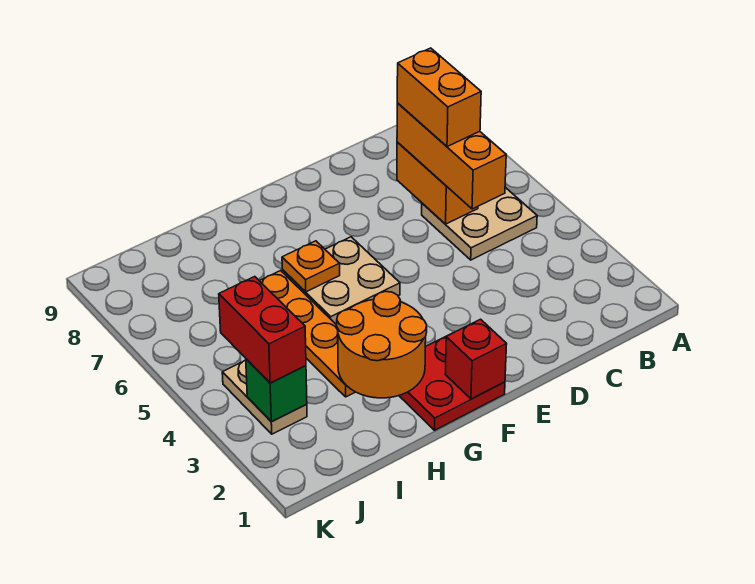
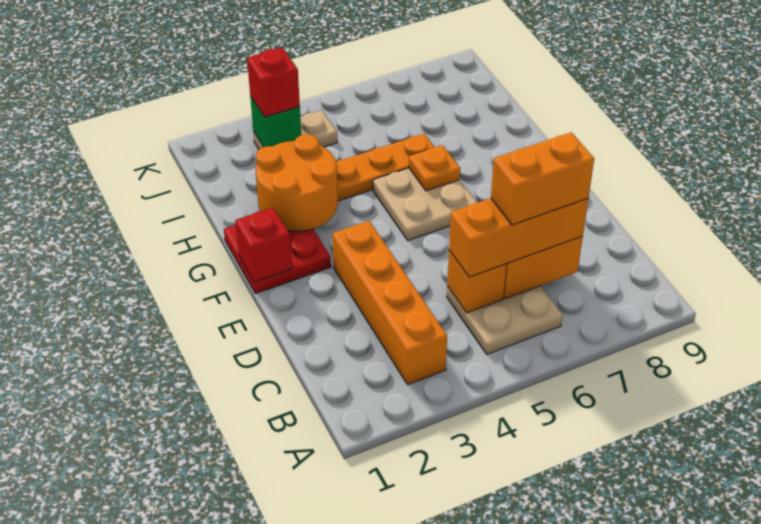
none -> orange brick B3:E3 level 1
none -> orange brick C5 level 2
red brick J3:J4 level 3 -> red brick J3 level 3

